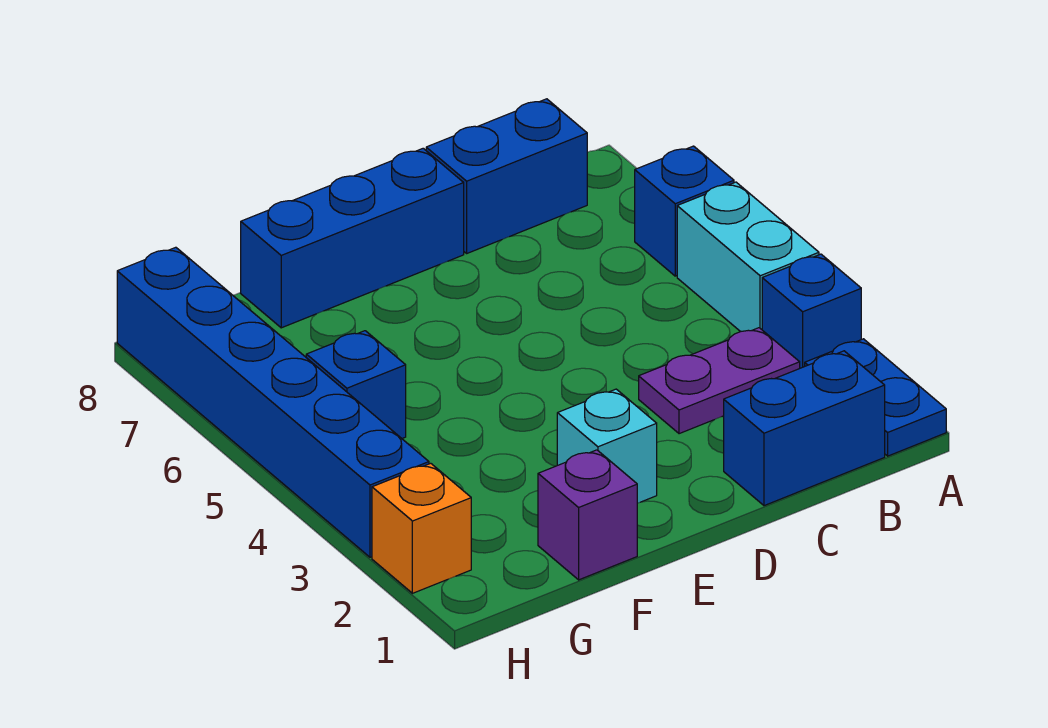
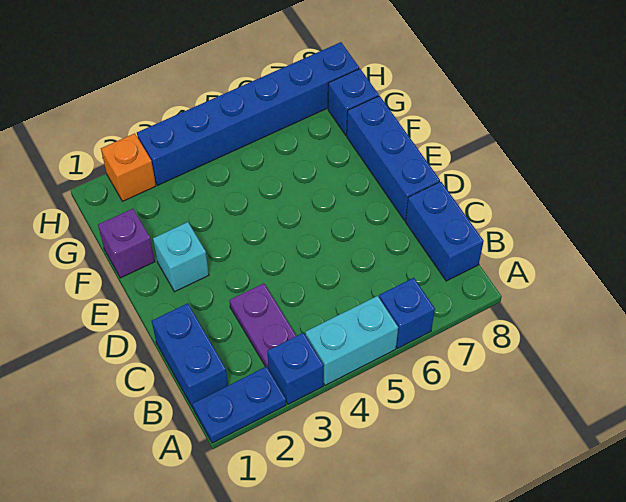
blue brick G5 level 1 -> blue brick G8 level 1

